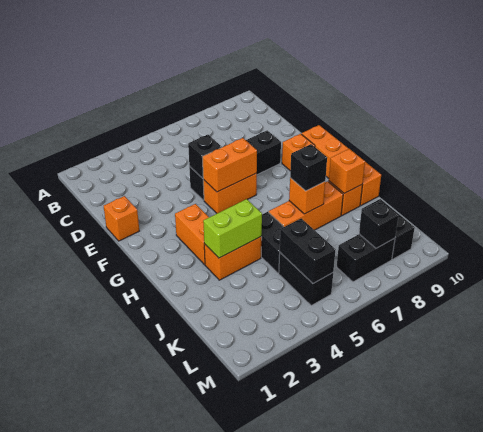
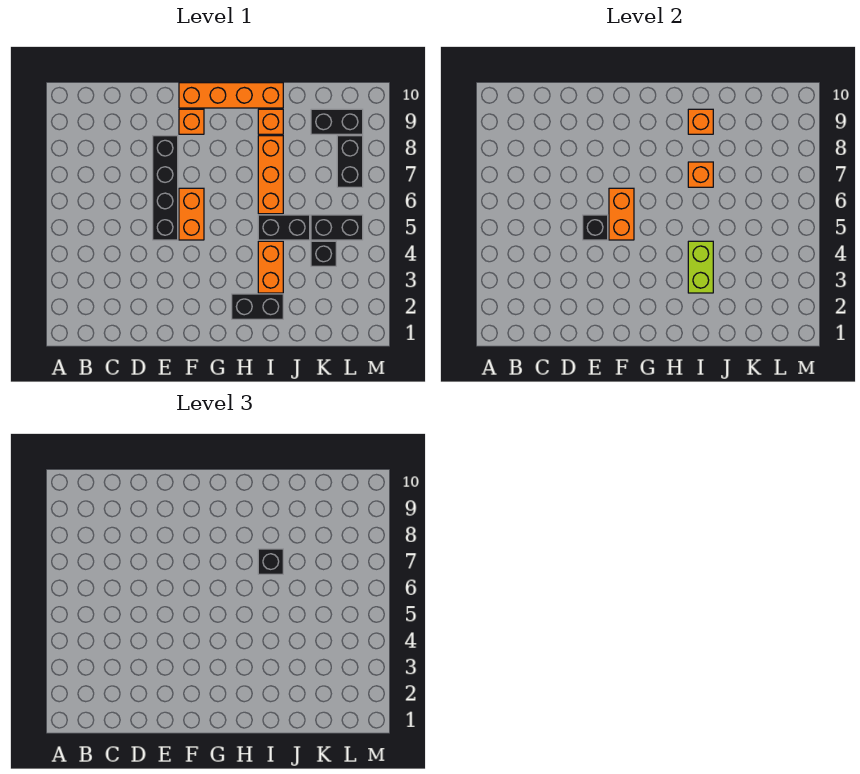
orange brick E1 level 1 -> none
orange brick G3:H3 level 1 -> none
black brick K5:L5 level 2 -> black brick H2:I2 level 1
black brick L8 level 2 -> black brick K4 level 1

